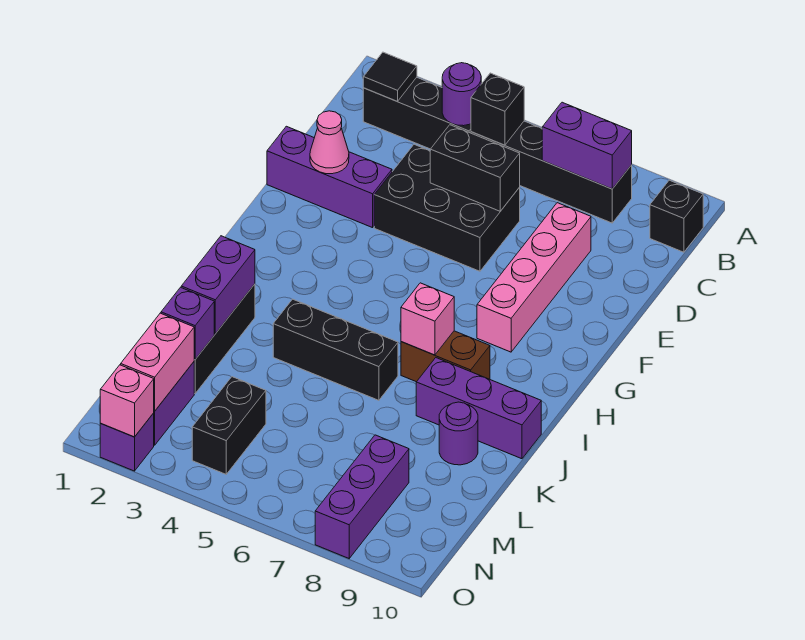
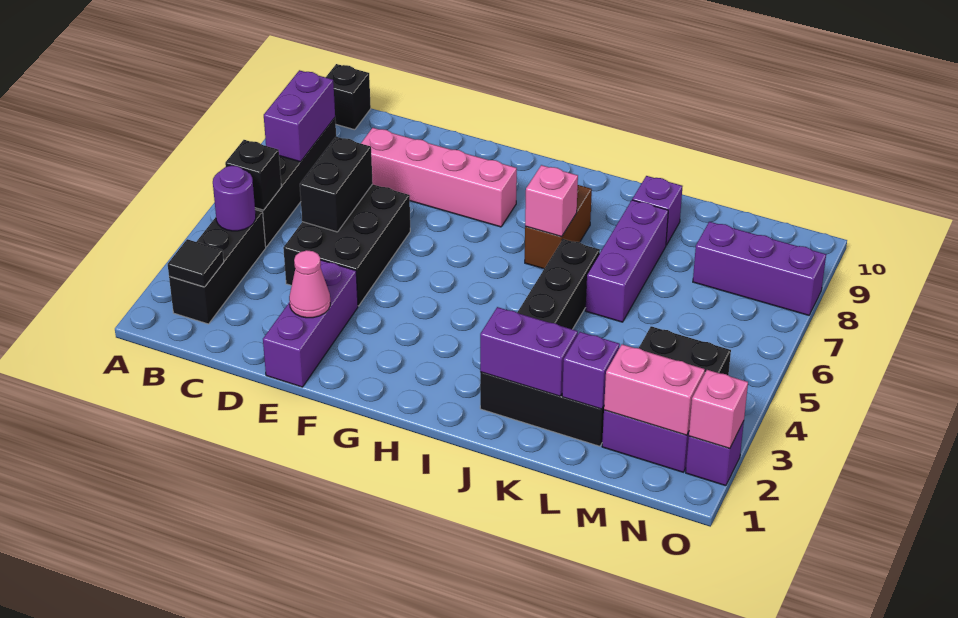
purple brick J8:J10 level 1 -> purple brick K6:K8 level 1
purple round brick K9 level 1 -> purple brick K9 level 1

